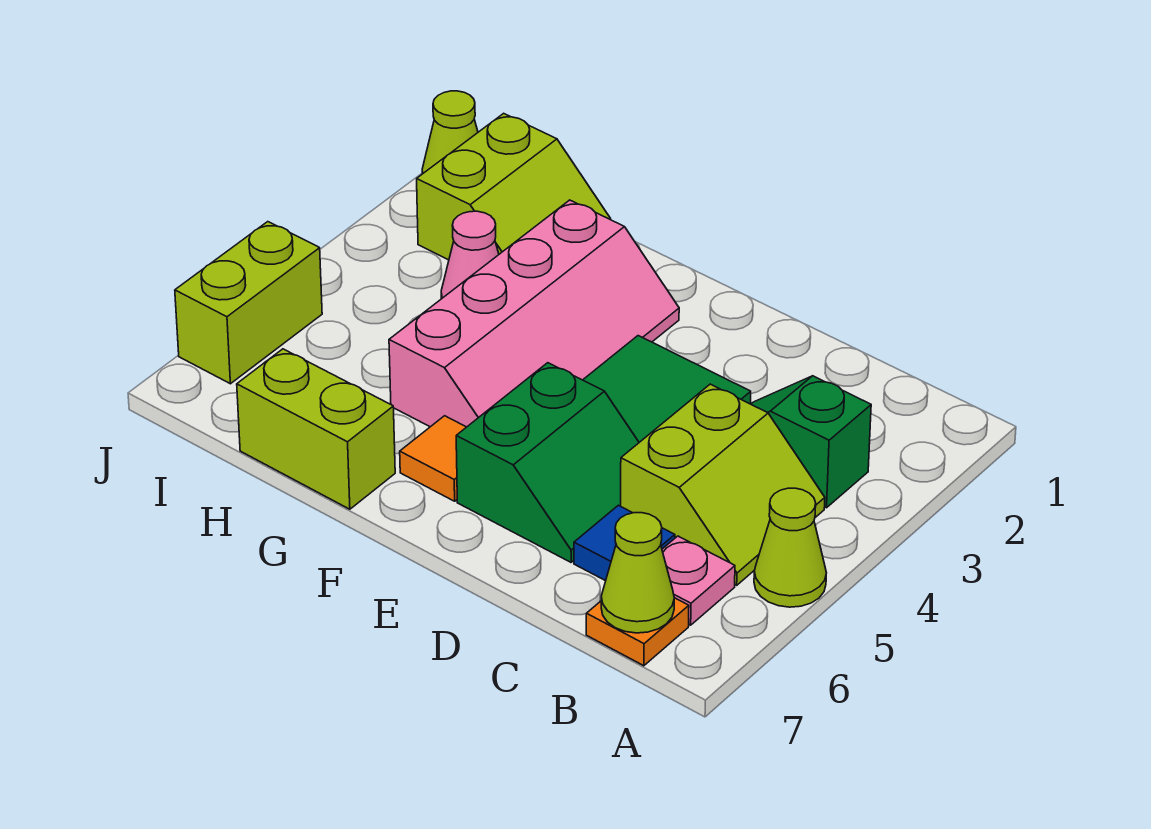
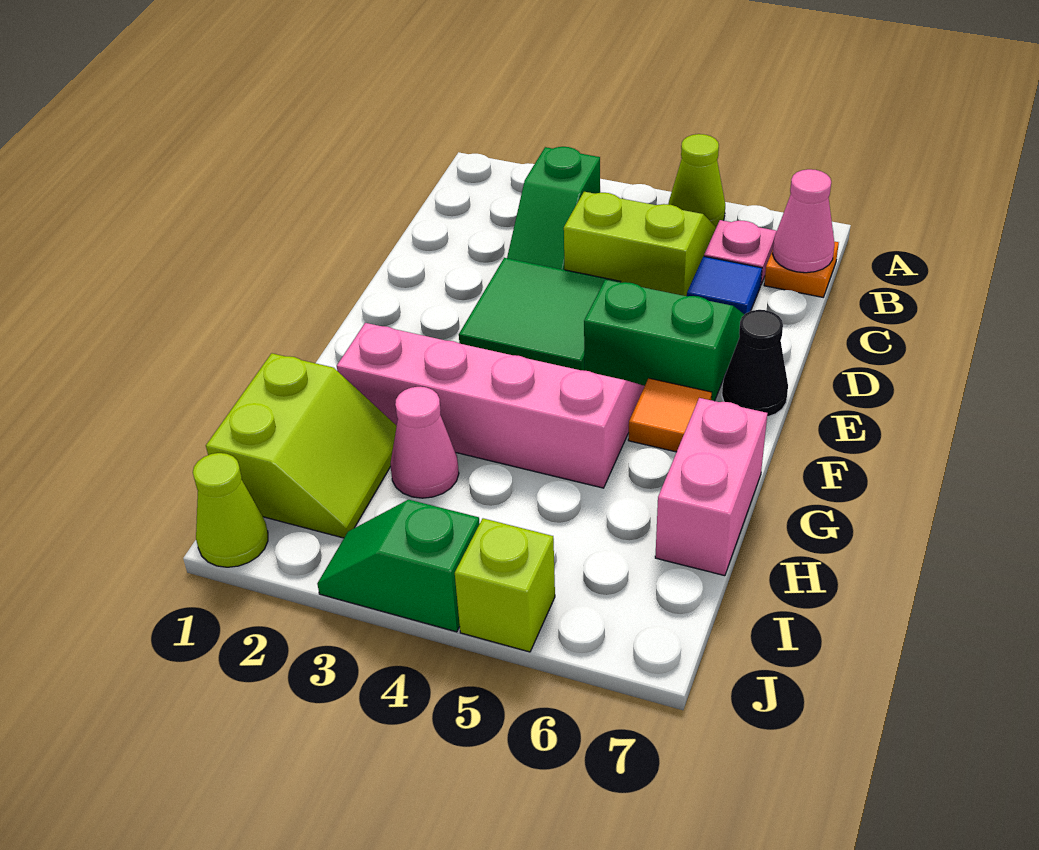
lime cone B7 level 2 -> pink cone B7 level 2
none -> black cone E7 level 1
lime brick G7:H7 level 1 -> pink brick G7:H7 level 1
lime slope H1:I2 level 1 top I -> lime slope H1:I2 level 1 top 1
none -> green slope J3:J4 level 1 top 4
lime brick J5:J6 level 1 -> lime brick J5 level 1

